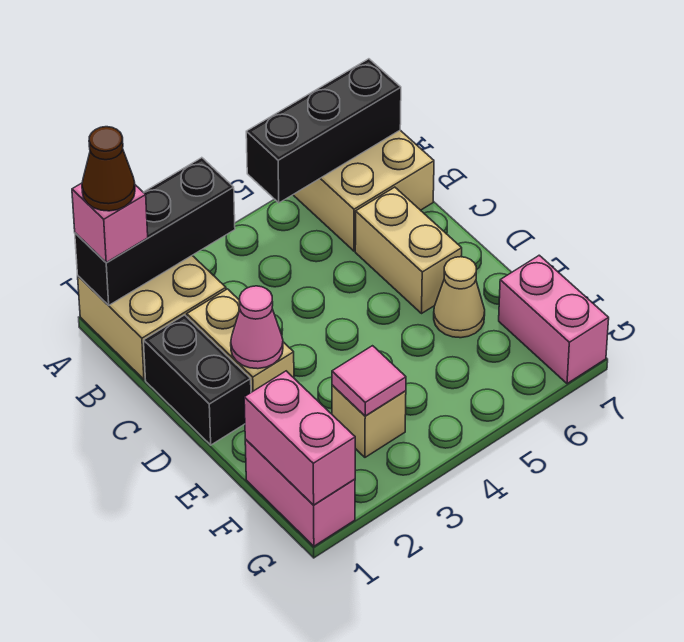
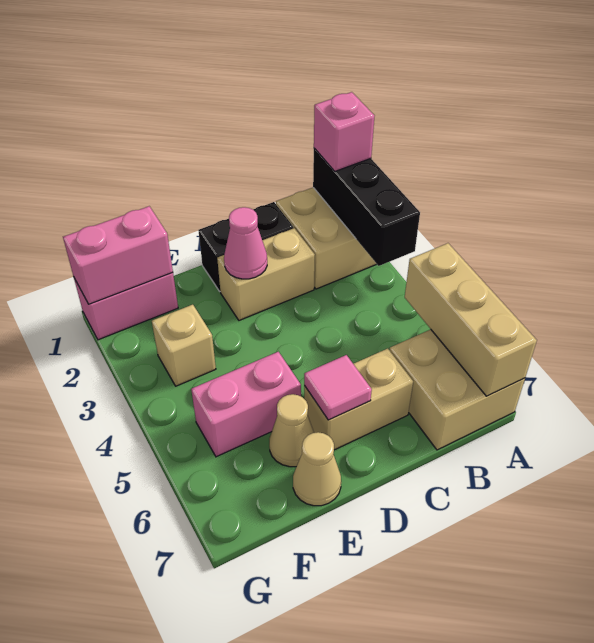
brown cone A1 level 4 -> none
black brick A5:A7 level 2 -> tan brick A5:A7 level 2
none -> tan cone E7 level 1
pink tile F3 level 2 -> pink tile D6 level 2
pink brick F7:G7 level 1 -> pink brick E5:F5 level 1

